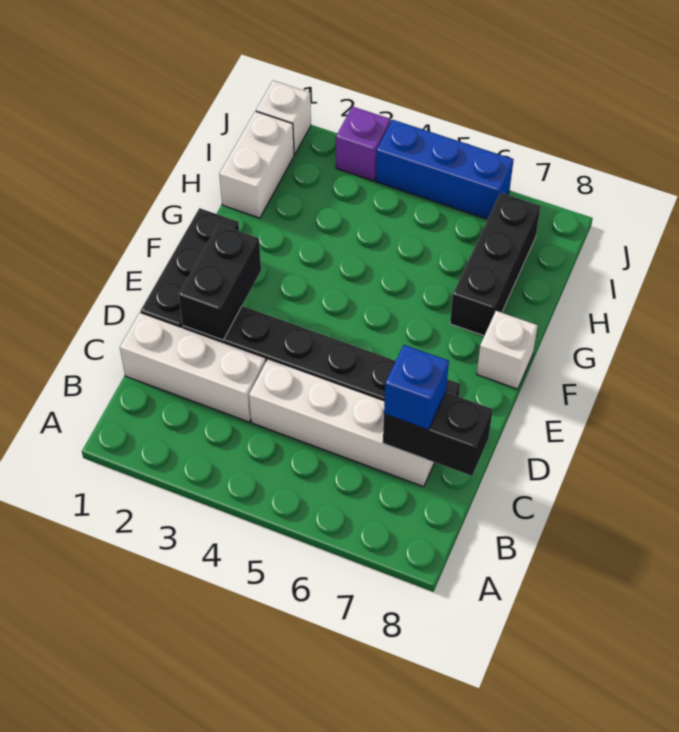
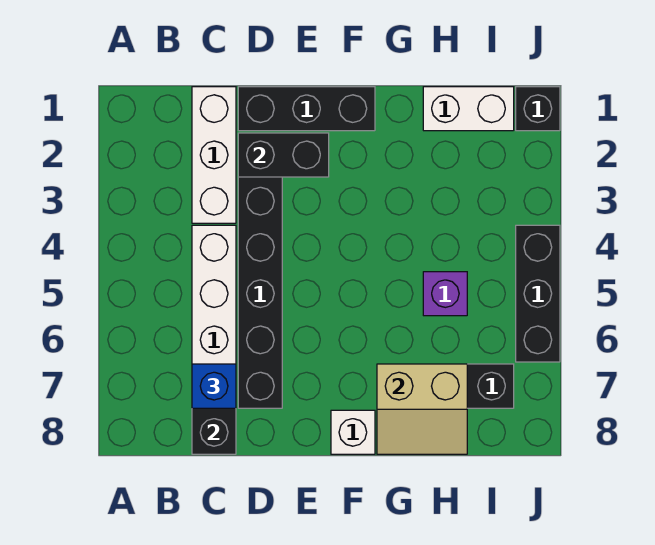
none -> tan slope G7:H8 level 2 top 7
white brick J1 level 1 -> black brick J1 level 1
purple brick J3 level 1 -> purple brick H5 level 1
blue brick J4:J6 level 1 -> black brick J4:J6 level 1

